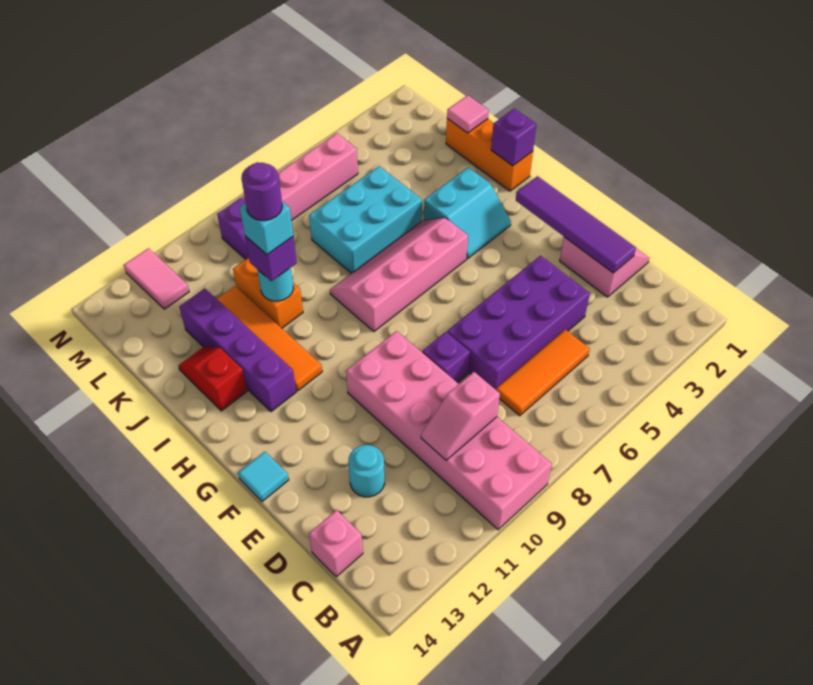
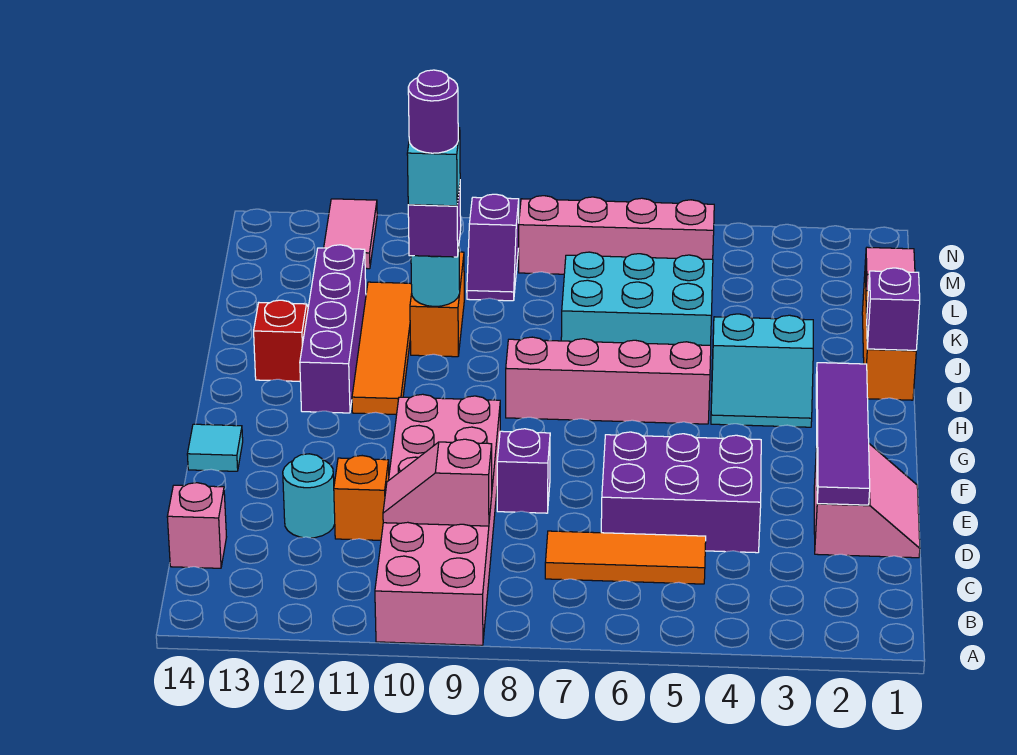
purple brick D4:E7 level 1 -> purple brick D4:E6 level 1
none -> orange brick D11 level 1

